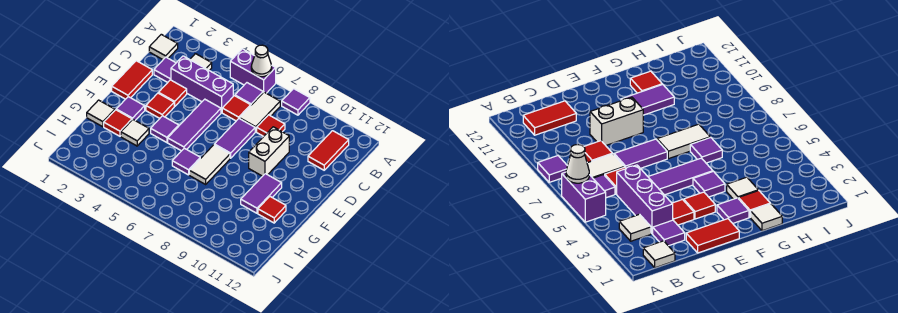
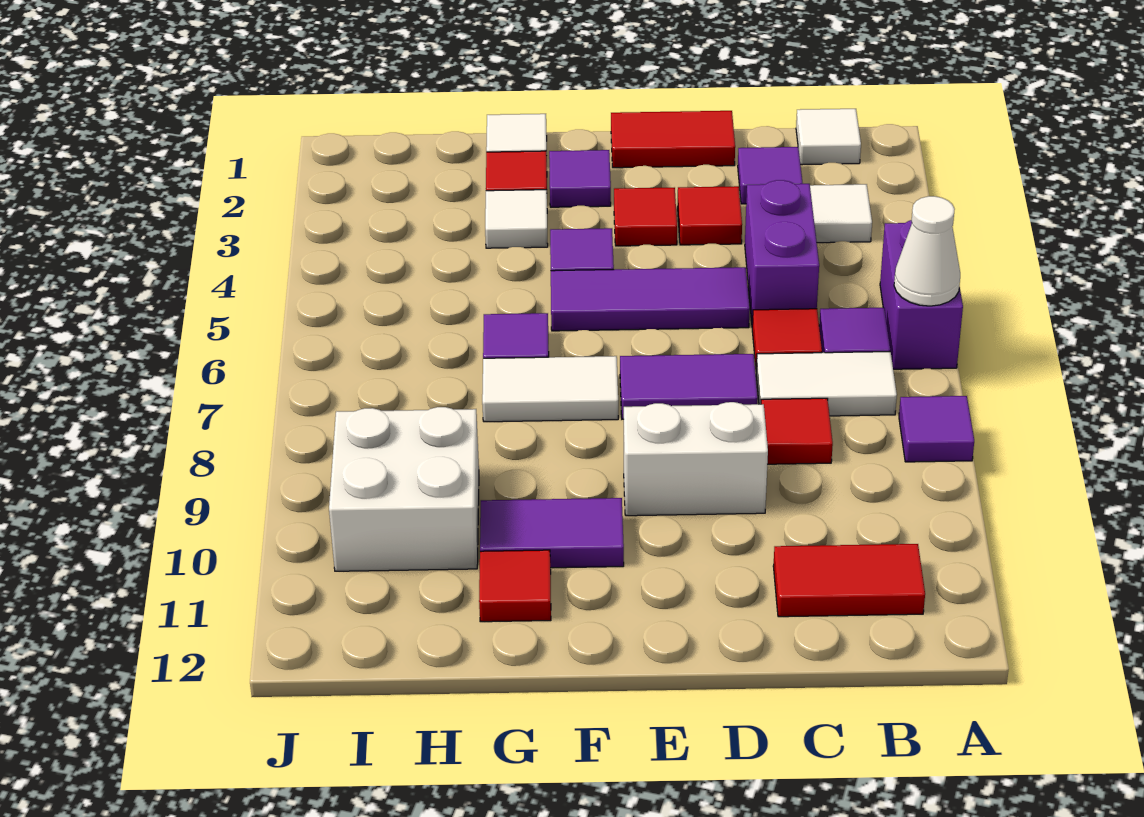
purple brick C3:C5 level 1 -> purple brick C4:C5 level 1
none -> white brick H9:I10 level 1

